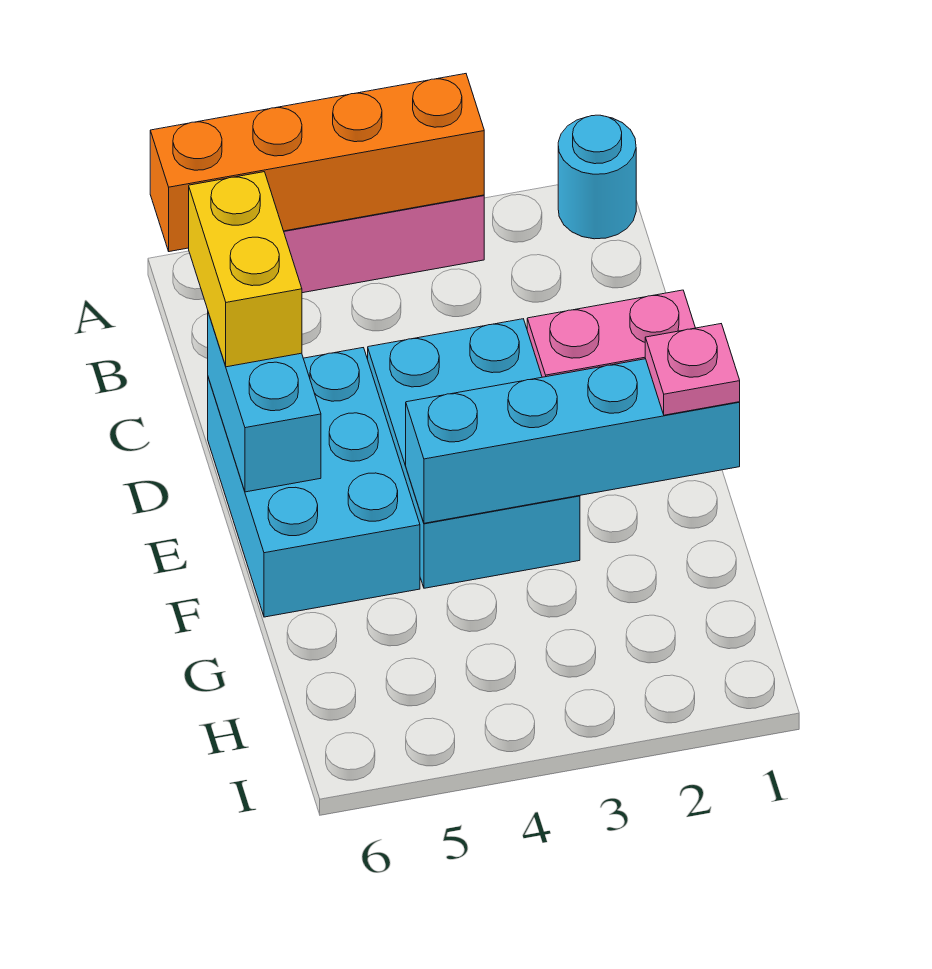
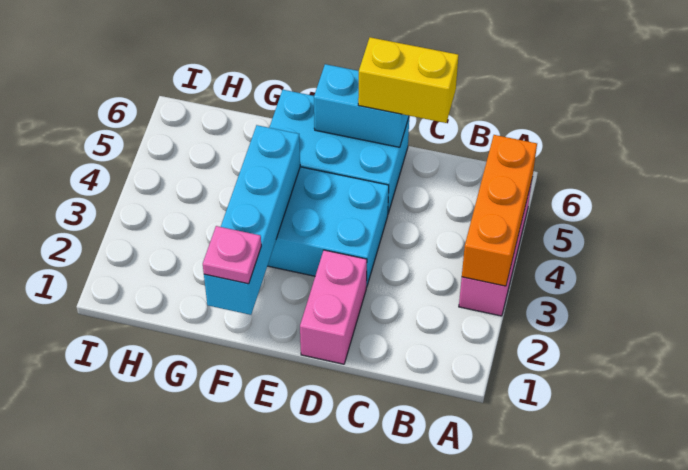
cyan round brick A1 level 1 -> none
orange brick A3:A6 level 2 -> orange brick A3:A5 level 2

